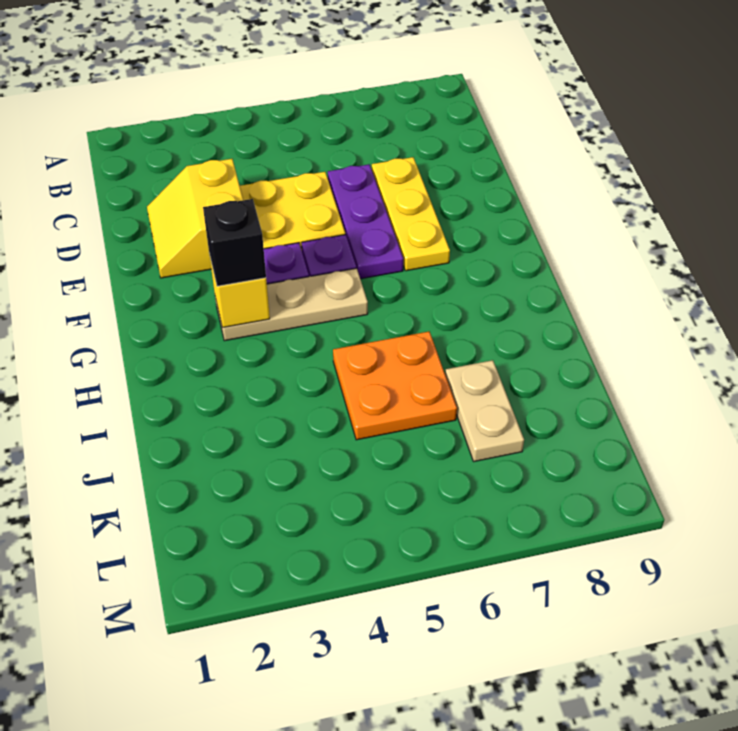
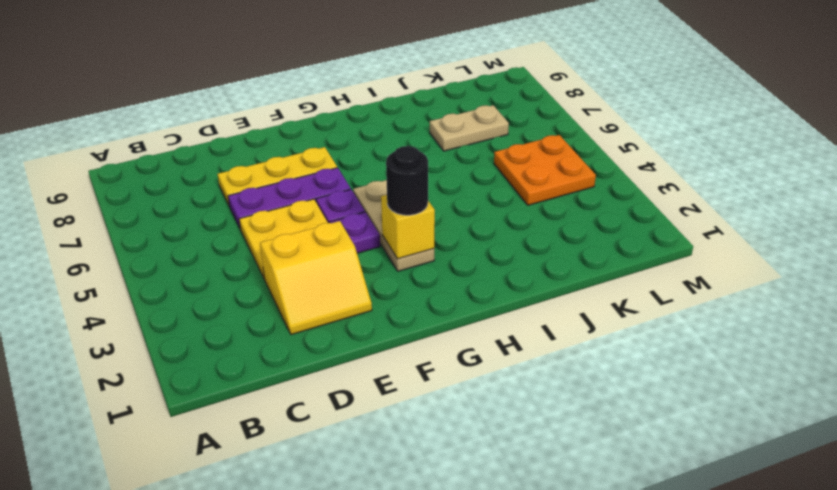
black brick G3 level 3 -> black round brick G3 level 3
orange plate I5:J6 level 1 -> orange plate K4:L5 level 1

